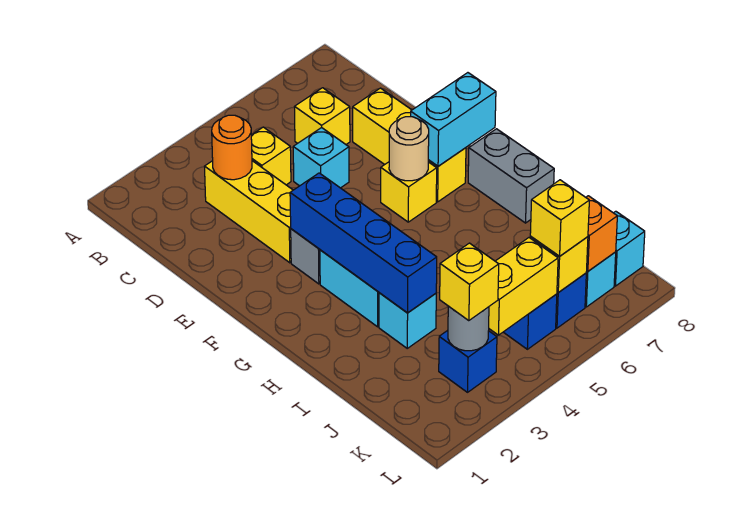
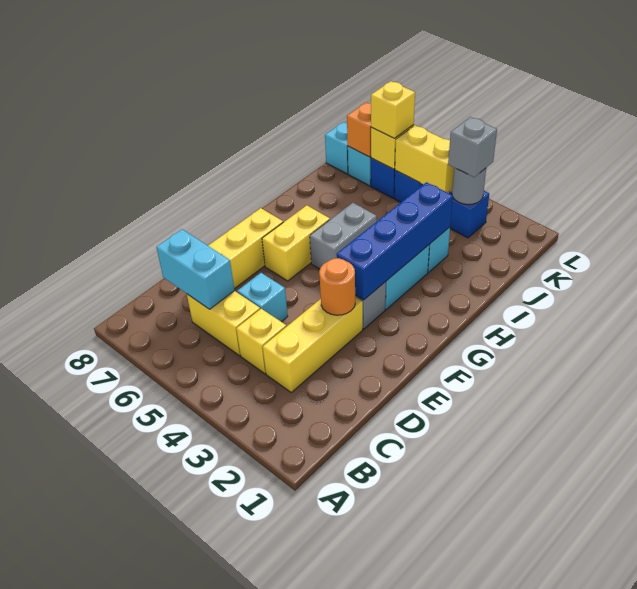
orange round brick C3 level 2 -> orange round brick E3 level 2
yellow brick C6 level 1 -> yellow brick C5:C6 level 1
yellow brick F6 level 1 -> yellow brick F6:G6 level 1
tan round brick F6 level 2 -> none
cyan brick F7:F8 level 2 -> cyan brick C6:C7 level 2
grey brick G8:H8 level 1 -> grey brick G5:H5 level 1
yellow brick K3 level 3 -> grey brick K3 level 3

